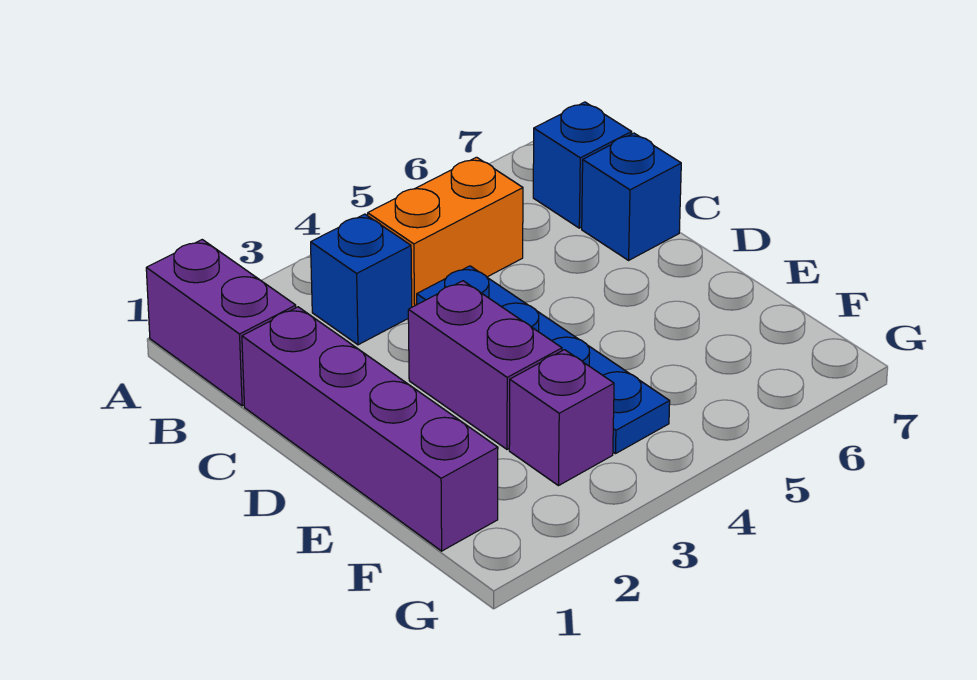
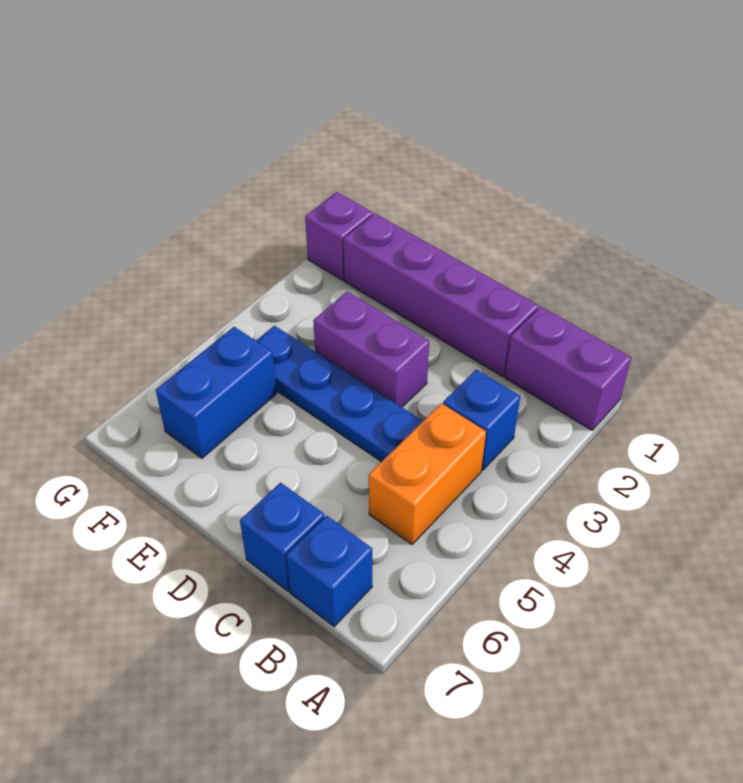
purple brick F3 level 1 -> purple brick G1 level 1
none -> blue brick F5:F6 level 1

